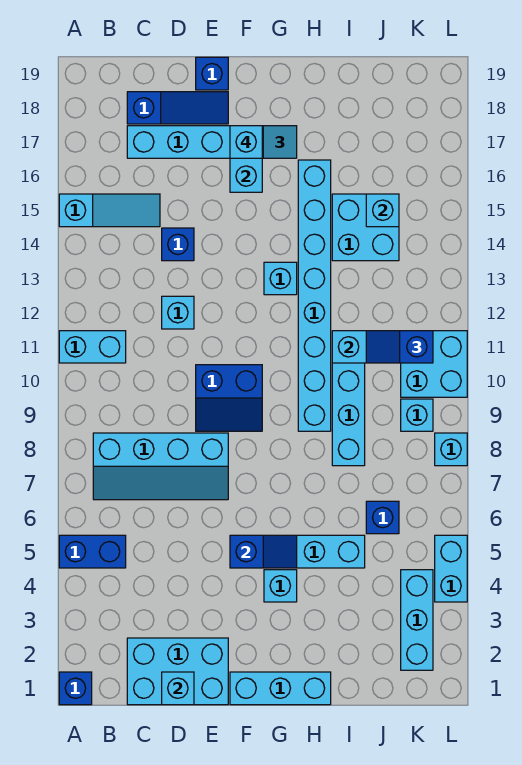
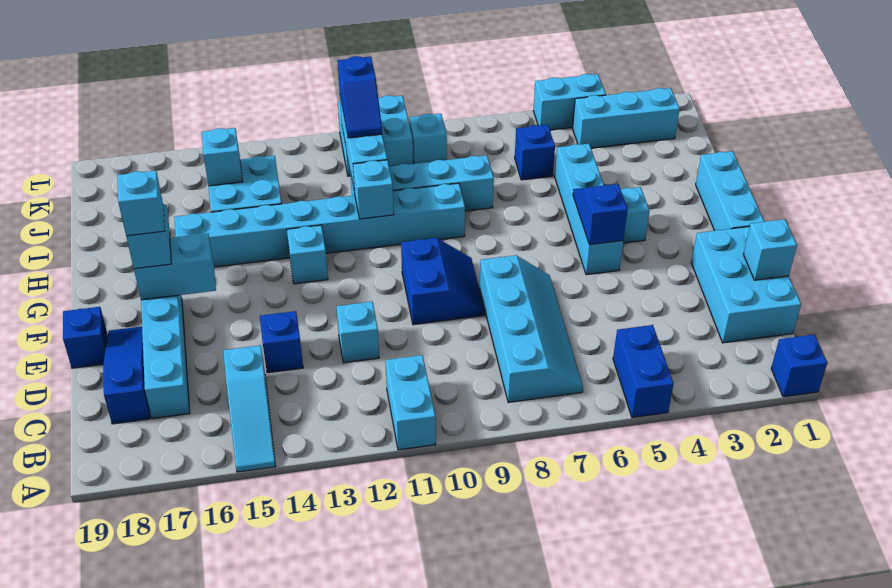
cyan slope A15:C15 level 1 top A -> cyan slope A15:C15 level 1 top C
cyan brick L8 level 1 -> cyan brick H11 level 2

